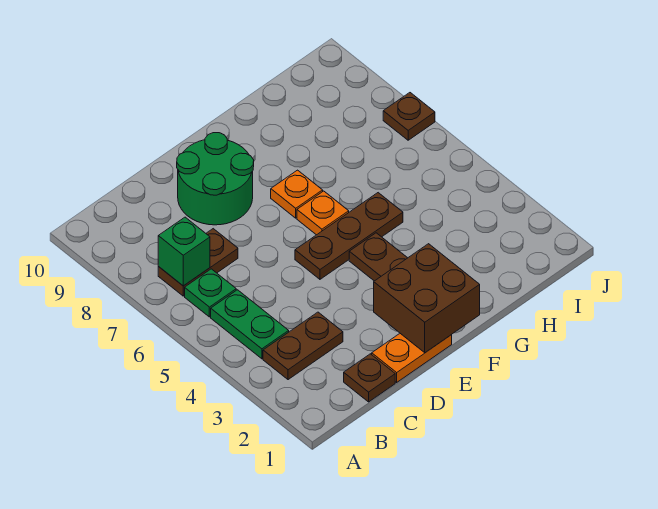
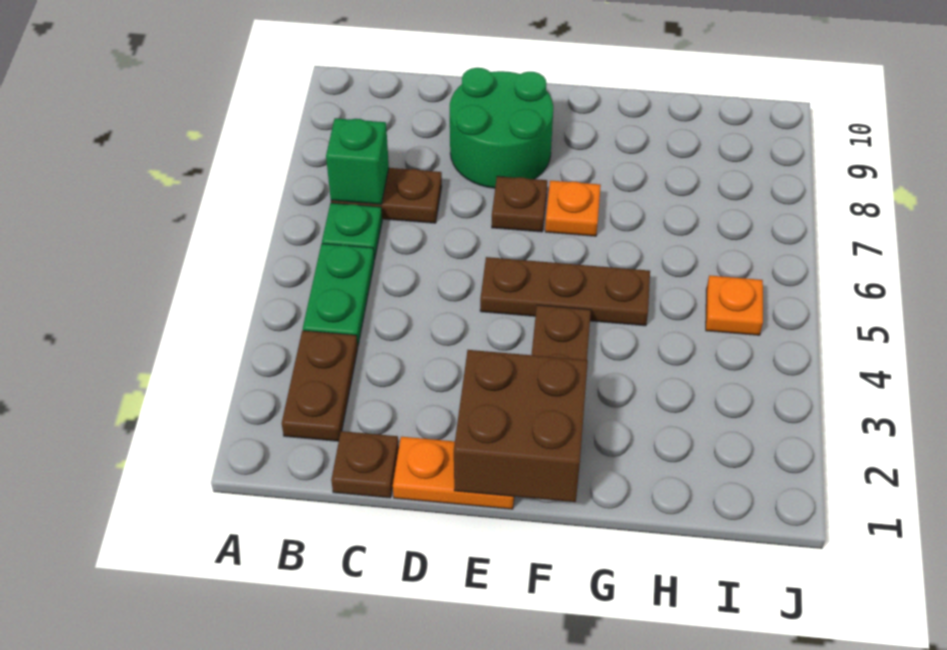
brown plate B3:C3 level 1 -> brown plate B2:B3 level 1
orange plate F6 level 1 -> orange plate I5 level 1
brown plate J7 level 1 -> brown plate E7 level 1

